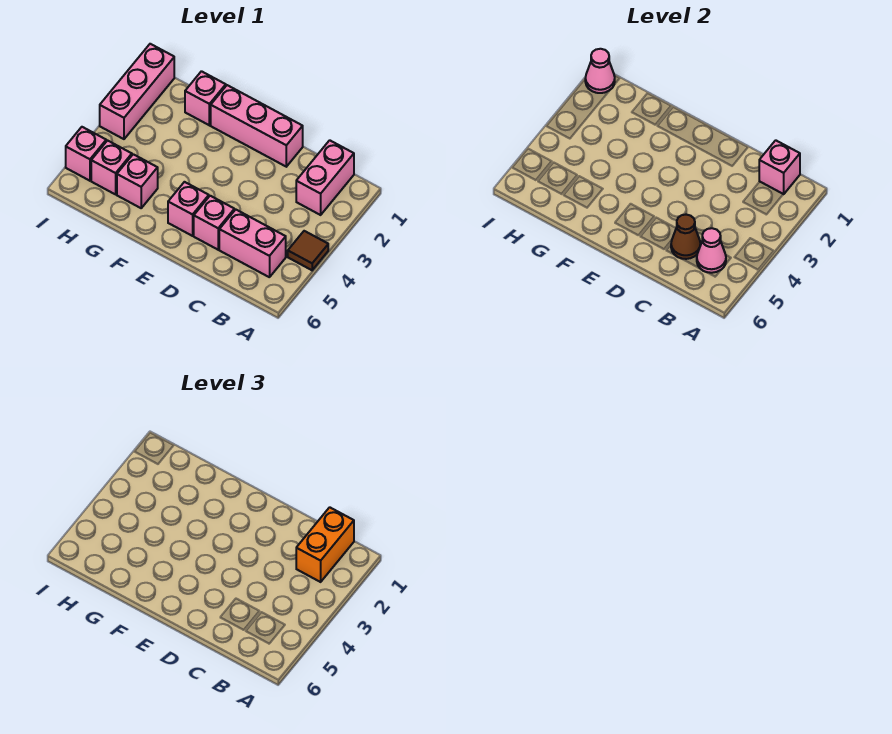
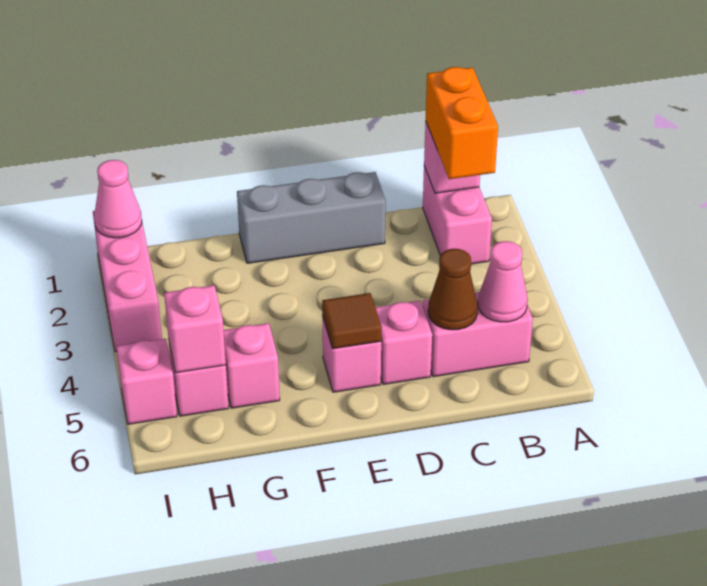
brown tile A4 level 1 -> brown tile E5 level 2
pink brick D1:F1 level 1 -> grey brick D1:F1 level 1
pink brick G1 level 1 -> pink brick H5 level 2

